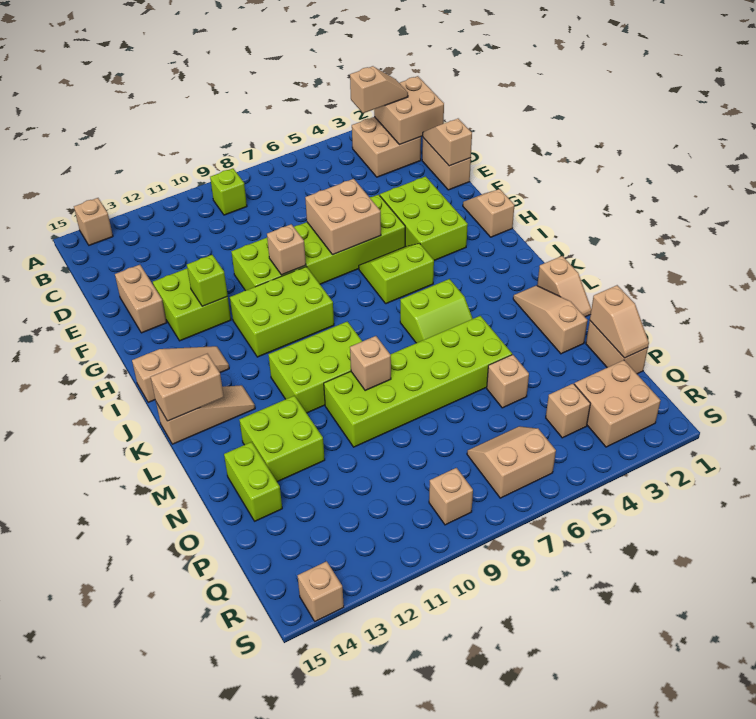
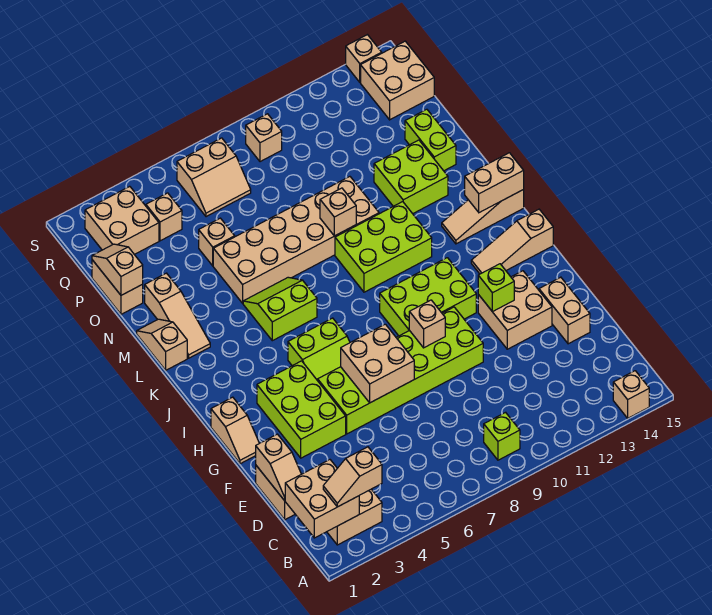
lime brick F12:G13 level 1 -> tan brick F12:G13 level 1
lime brick M5:N10 level 1 -> tan brick M5:N10 level 1
none -> tan brick Q14:R15 level 1

